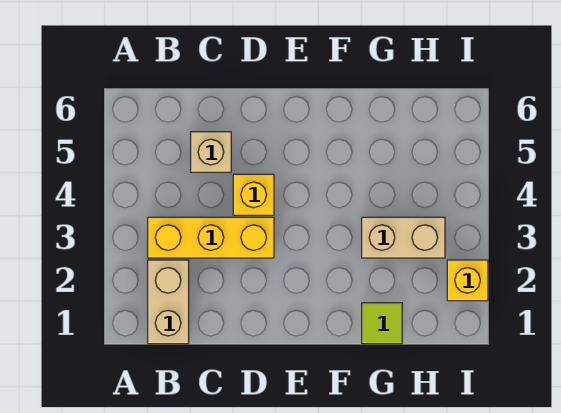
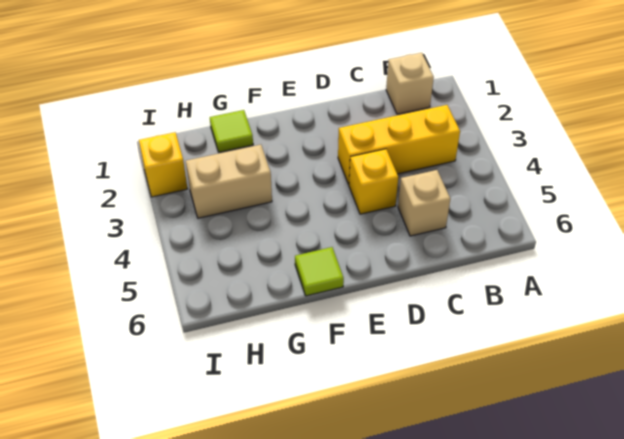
tan brick B1:B2 level 1 -> tan brick B1 level 1
none -> lime tile F6 level 1

